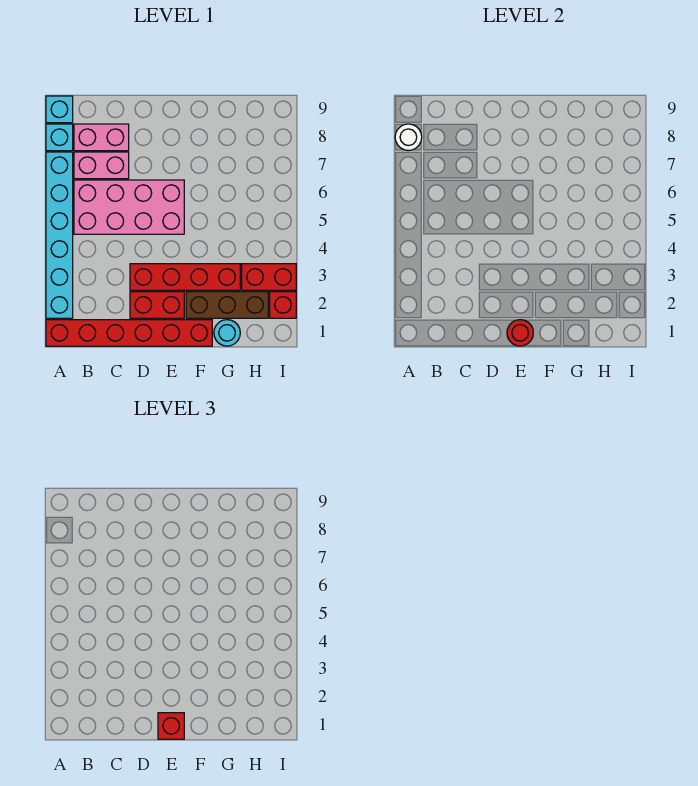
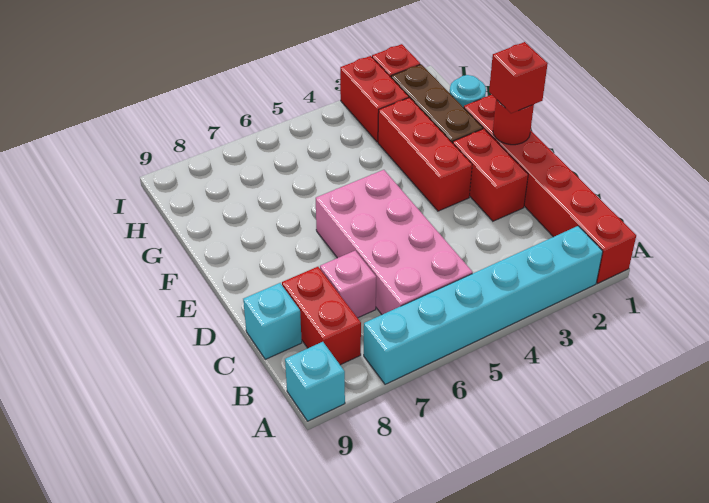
cyan brick A8 level 1 -> cyan brick C9 level 1
white round brick A8 level 2 -> none
pink brick B7:C7 level 1 -> pink brick C7 level 1
pink brick B8:C8 level 1 -> red brick B8:C8 level 1
red brick D3:G3 level 1 -> red brick E3:G3 level 1

